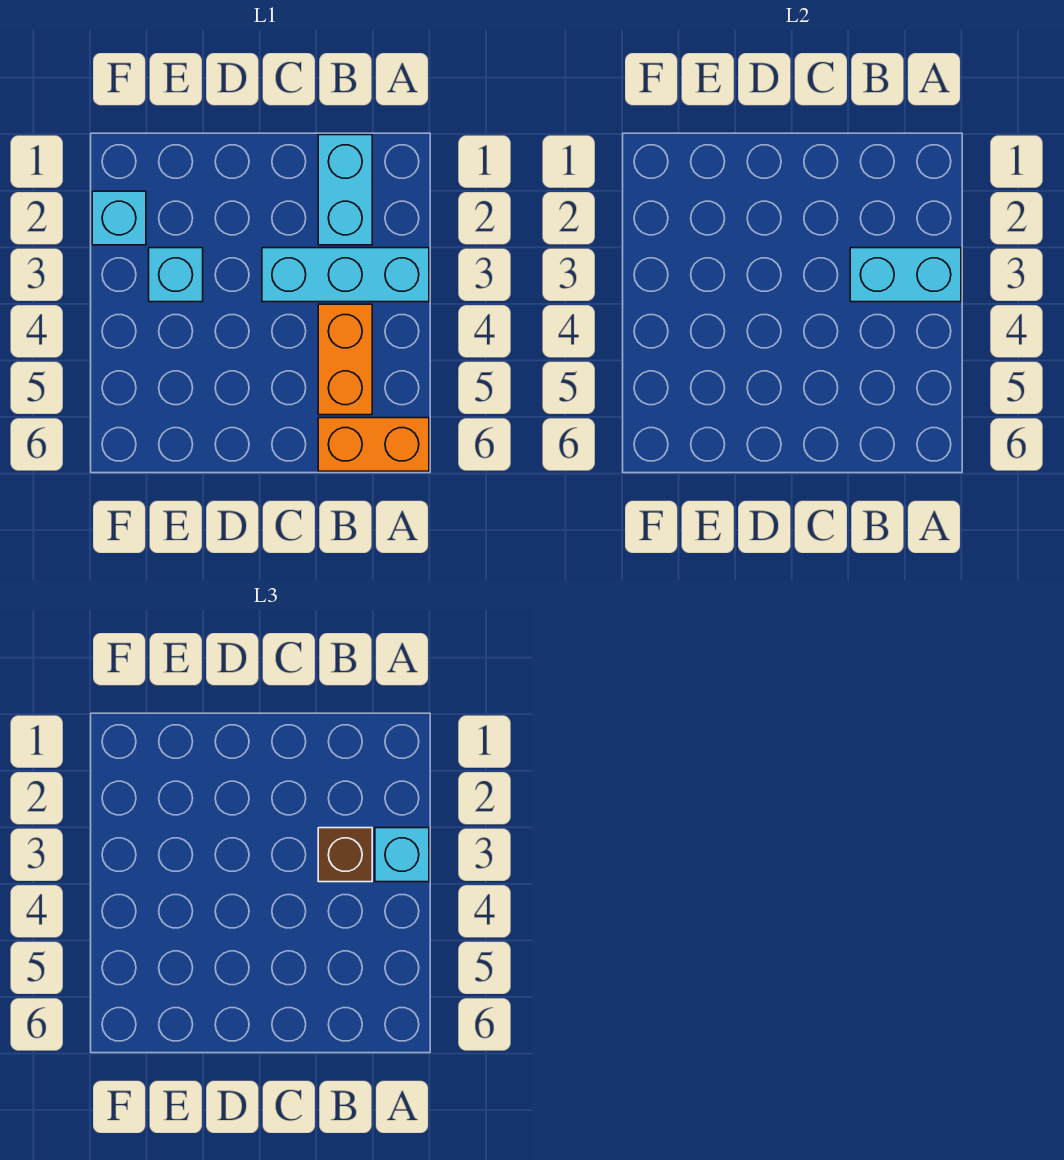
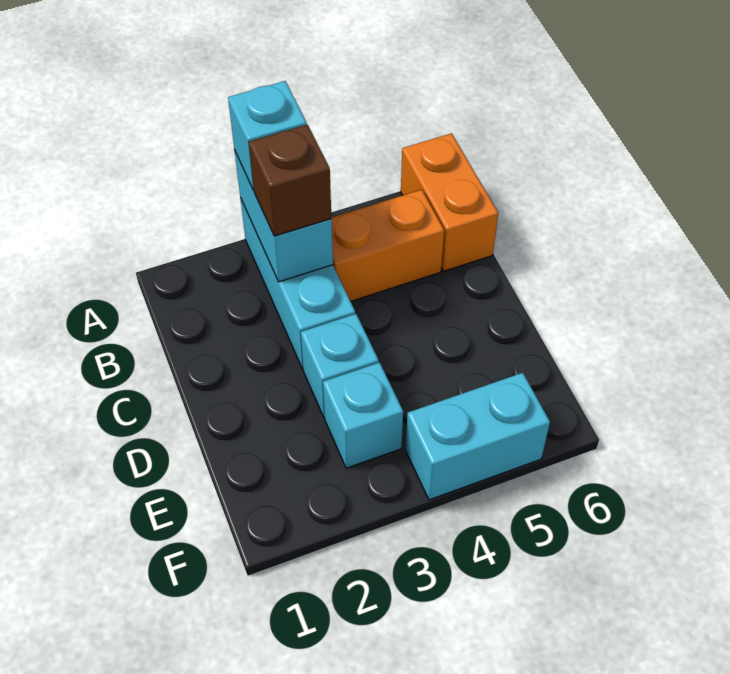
cyan brick B1:B2 level 1 -> cyan brick F4:F5 level 1
cyan brick F2 level 1 -> cyan brick D3 level 1

